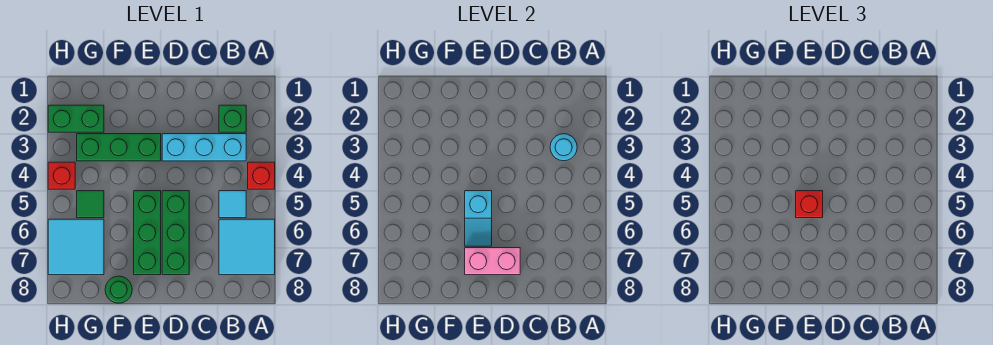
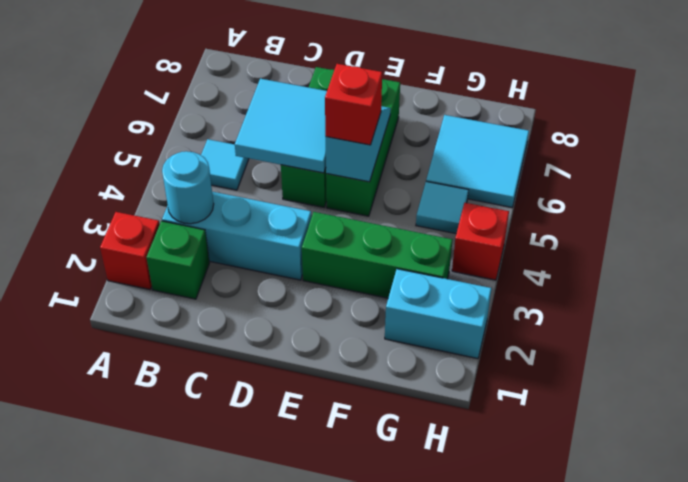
red brick A4 level 1 -> red brick A2 level 1
cyan tile A6:B7 level 1 -> cyan tile C5:D6 level 2
pink brick D7:E7 level 2 -> none
green round brick F8 level 1 -> none
green brick G2:H2 level 1 -> cyan brick G2:H2 level 1
green tile G5 level 1 -> cyan tile G5 level 1

